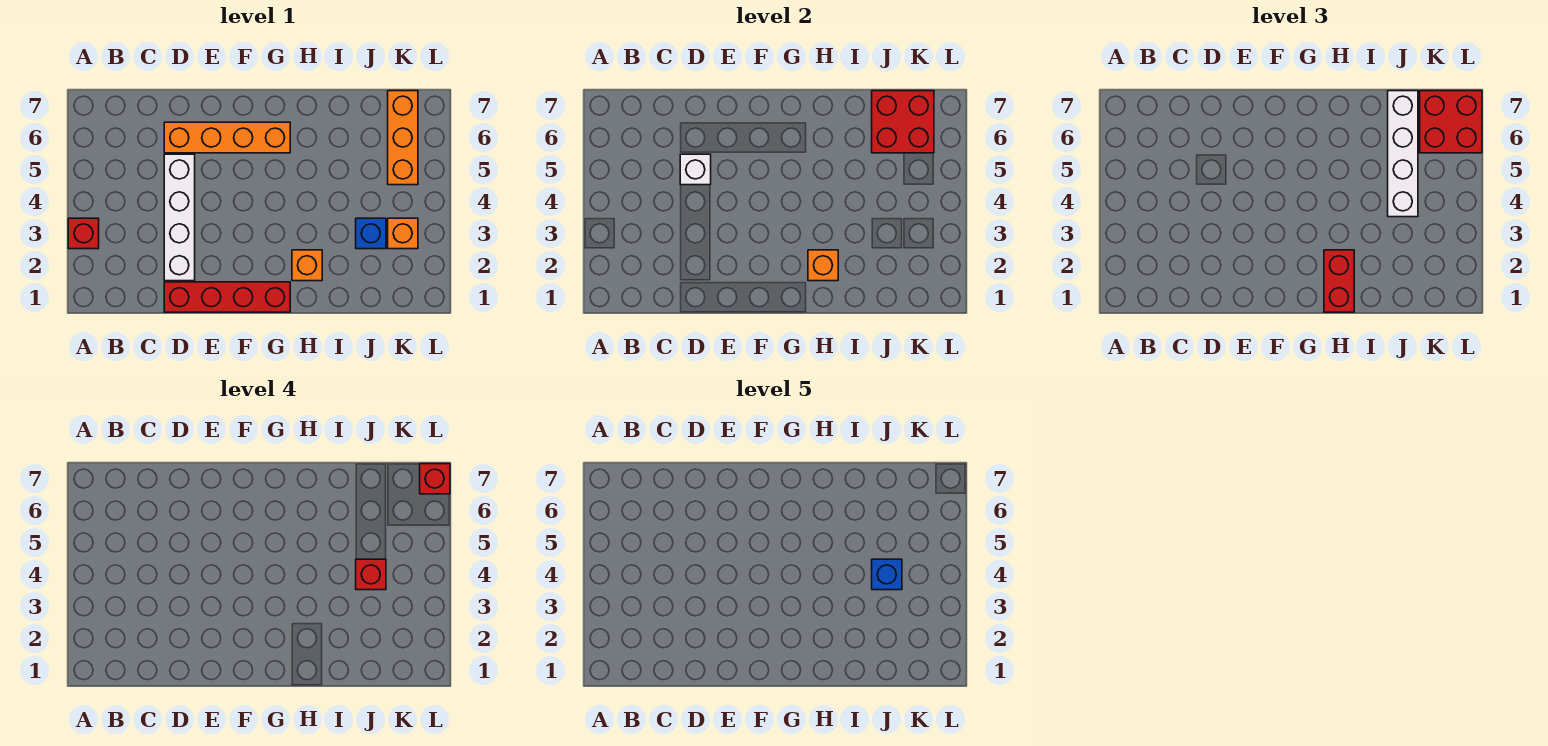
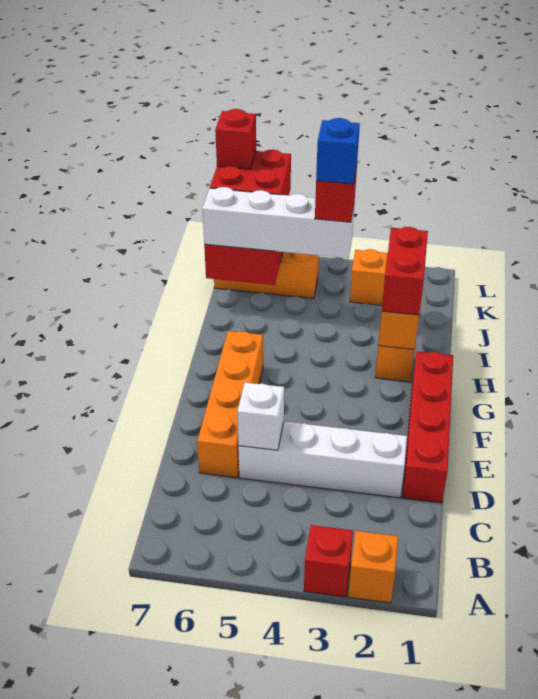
none -> orange brick A2 level 1
red brick H1:H2 level 3 -> red brick H2:I2 level 3
blue brick J3 level 1 -> none

